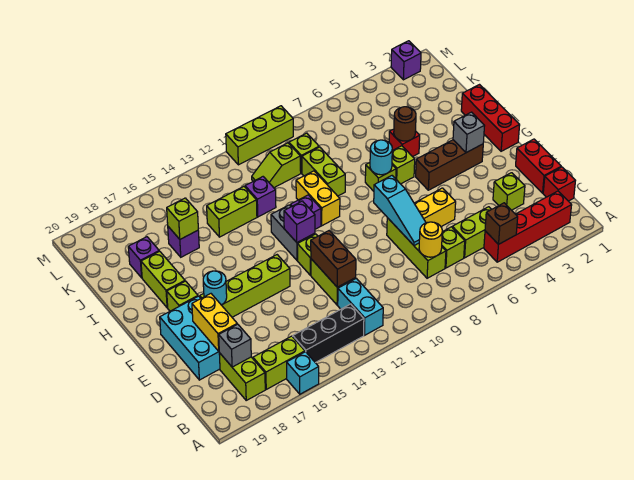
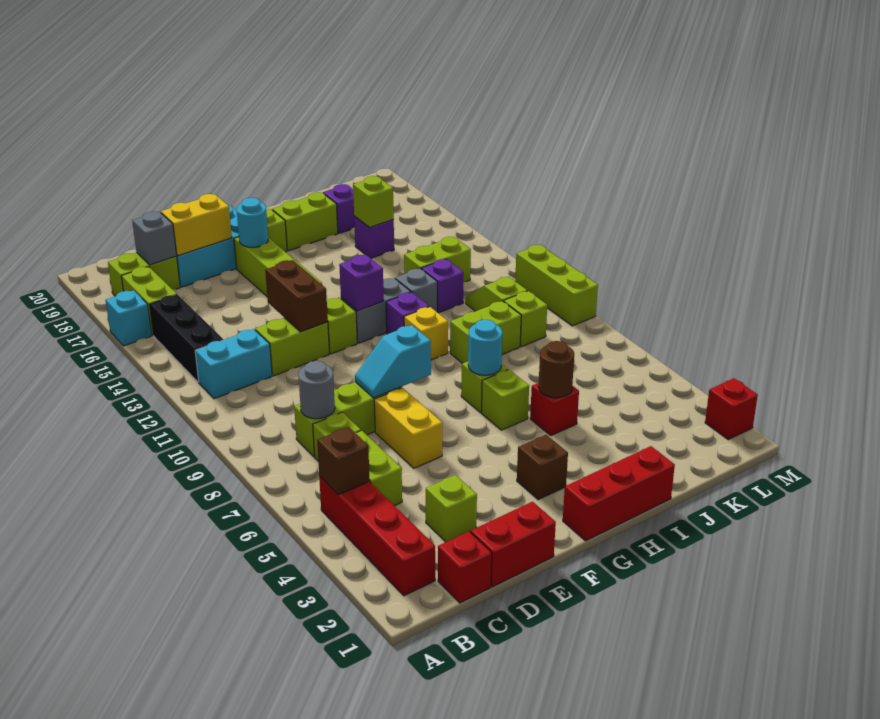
yellow round brick C8 level 2 -> grey round brick C8 level 2
cyan slope D8:F8 level 2 top F -> cyan slope E8:F8 level 2 top F
brown brick D12:E12 level 2 -> brown brick E12:E13 level 2
brown brick G3:G5 level 1 -> brown brick G3 level 1
grey brick G3 level 2 -> grey brick I12 level 1
yellow brick H10:I10 level 1 -> yellow brick H10 level 1
lime brick J13:J14 level 1 -> lime brick J13:K13 level 1
purple brick M2 level 1 -> red brick M2 level 1

